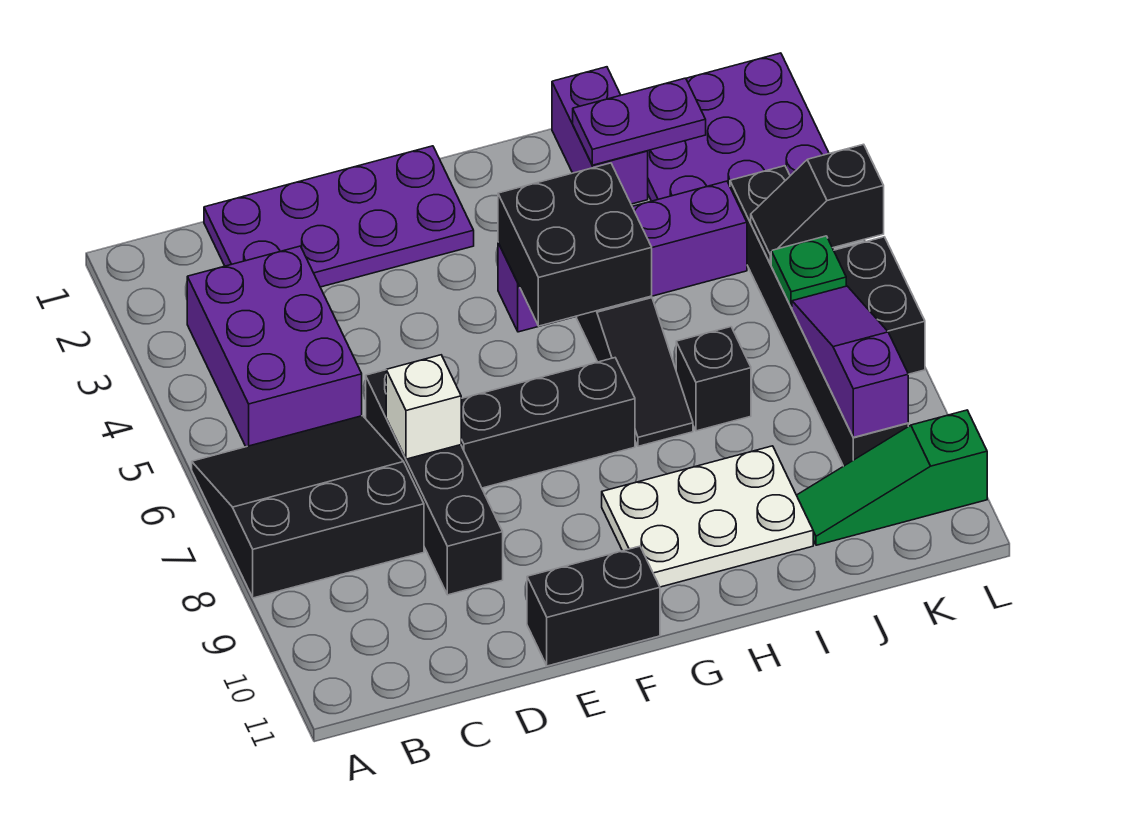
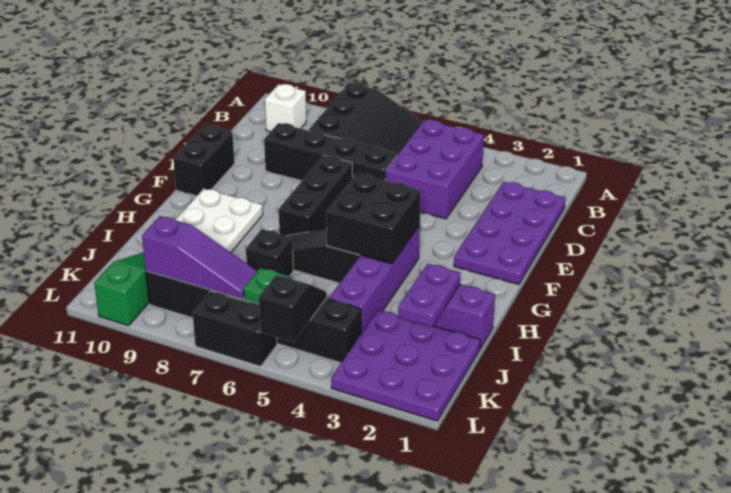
purple brick B3:C5 level 1 -> purple brick B4:D5 level 1
white brick D7 level 2 -> white brick B10 level 1

